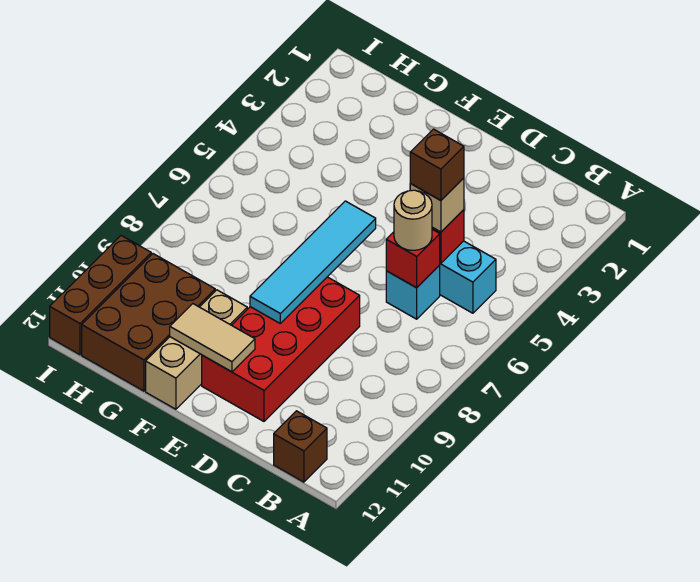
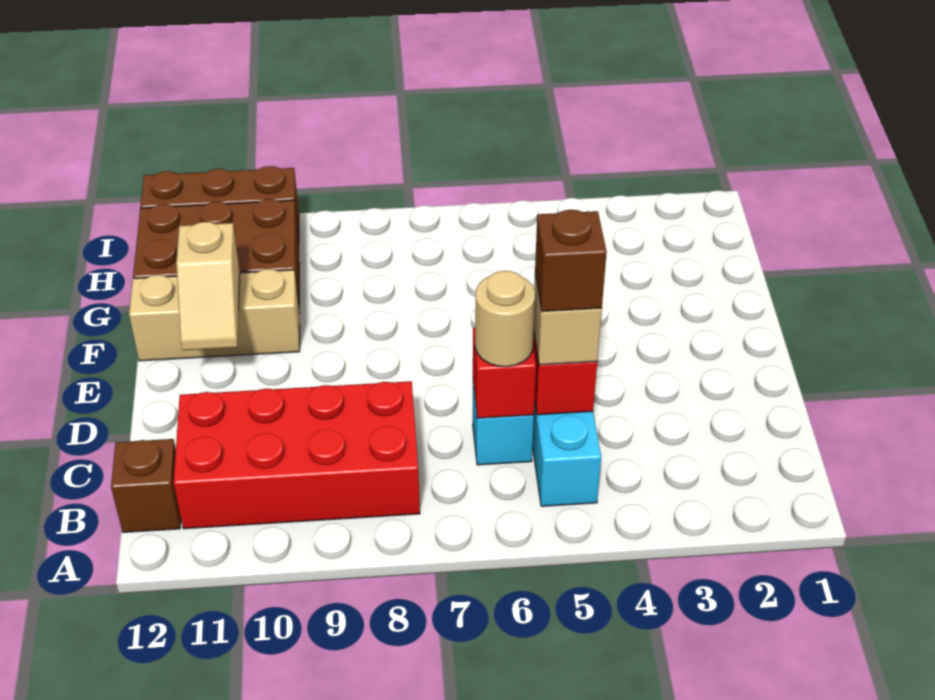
red brick D8:E11 level 1 -> red brick B8:C11 level 1
cyan tile E6:E9 level 2 -> none
tan tile E11:F11 level 2 -> tan slope E11:F11 level 2 top F

